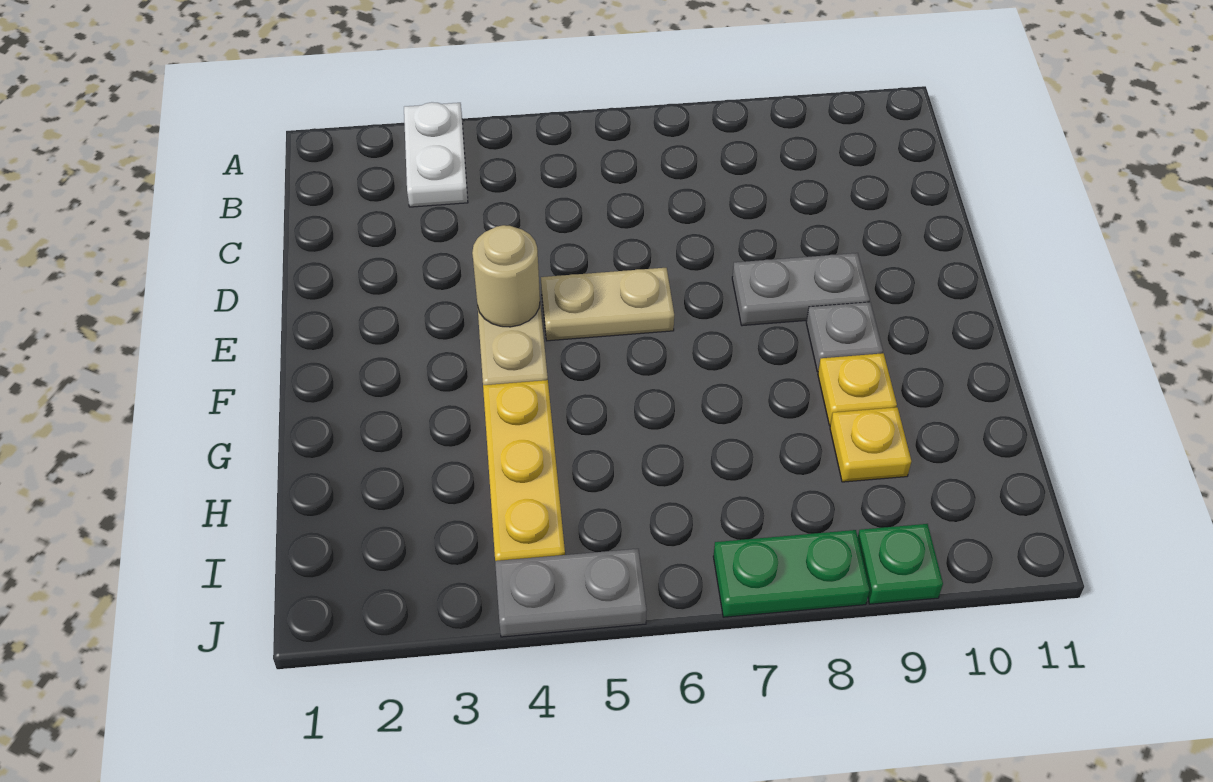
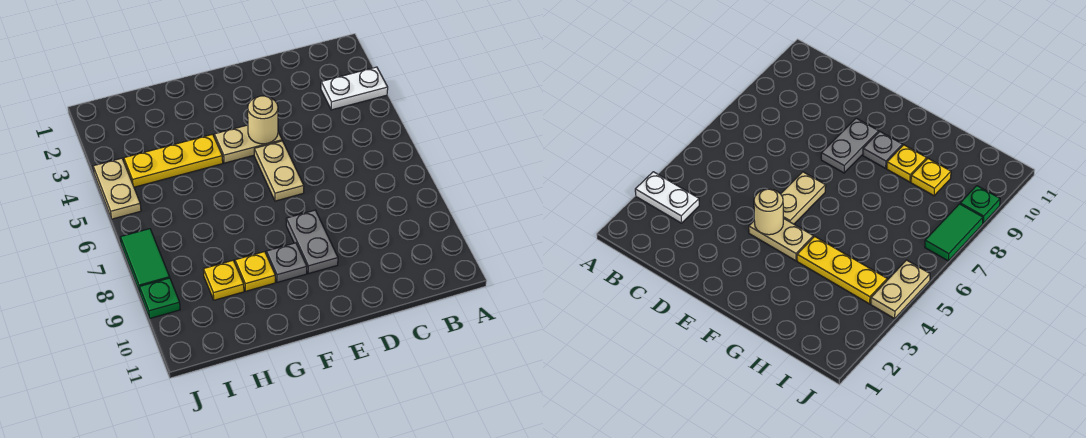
grey plate J4:J5 level 1 -> tan plate J4:J5 level 1
green plate J7:J8 level 1 -> green tile J7:J8 level 1

